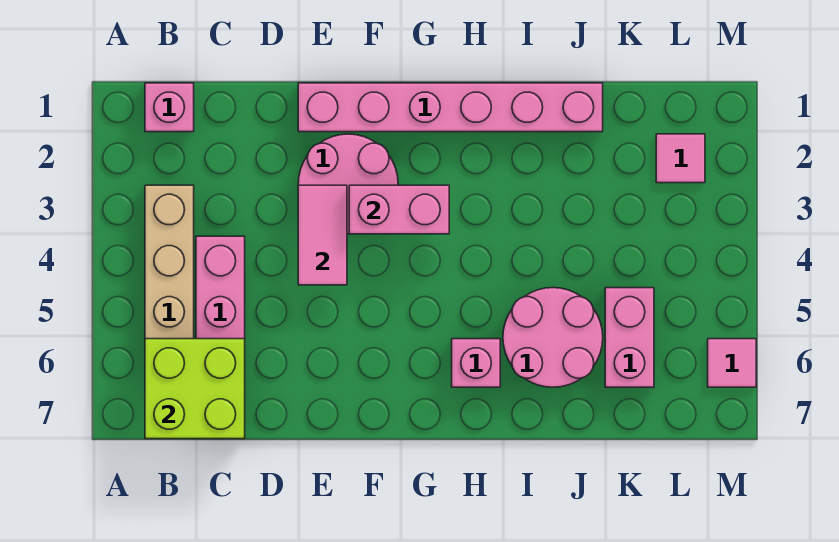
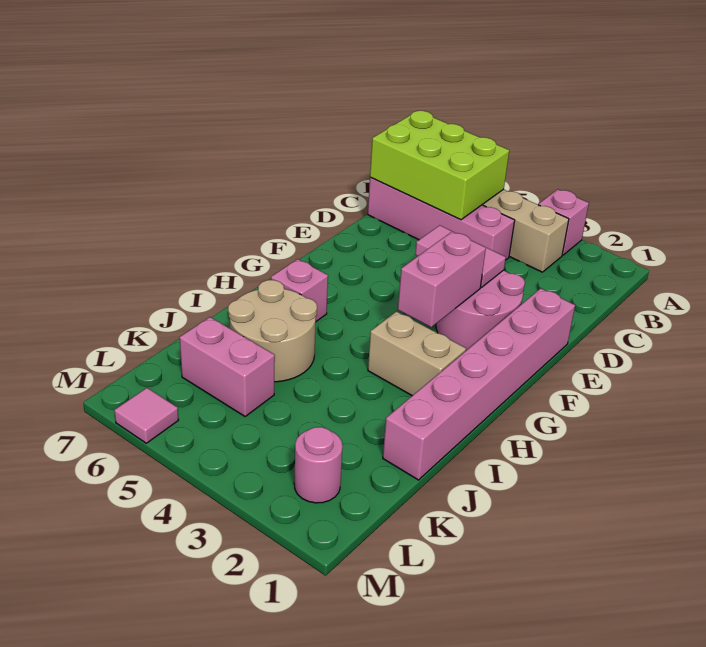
pink brick B1 level 1 -> pink brick A3 level 1
lime brick B6:C7 level 2 -> lime brick B5:C7 level 2
none -> tan brick H2:H3 level 1
pink round brick I5:J6 level 1 -> tan round brick I5:J6 level 1
pink tile L2 level 1 -> pink round brick L2 level 1

